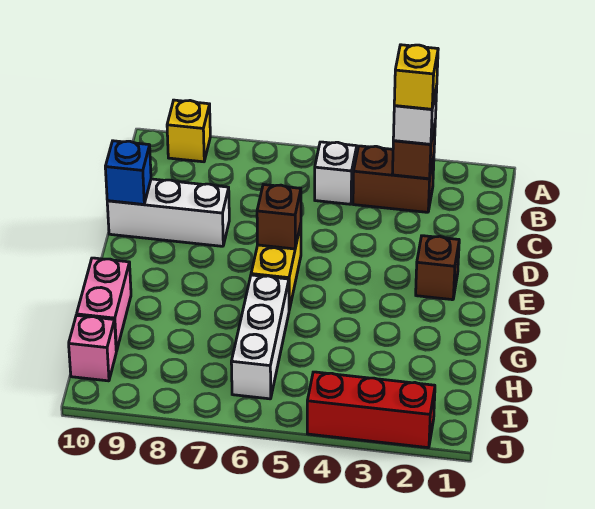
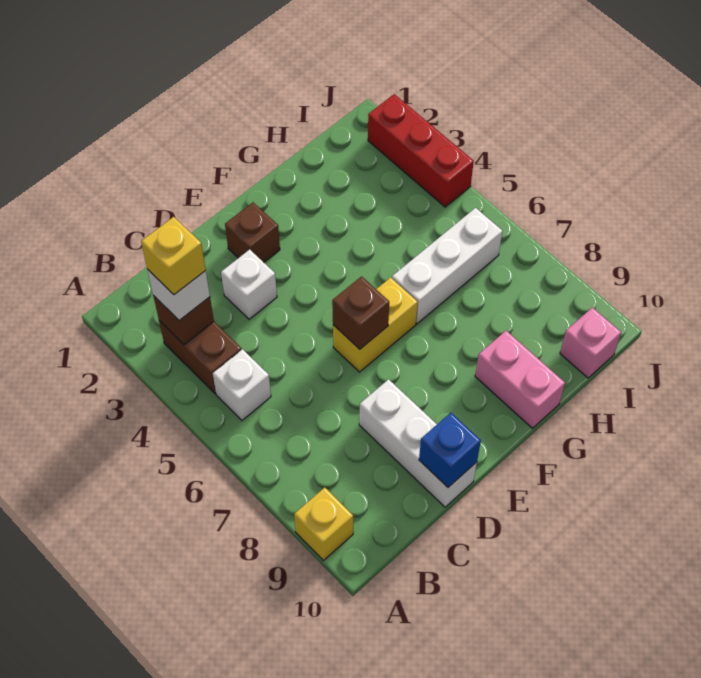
none -> white brick D3 level 1
pink brick G10:H10 level 1 -> pink brick G9:G10 level 1

